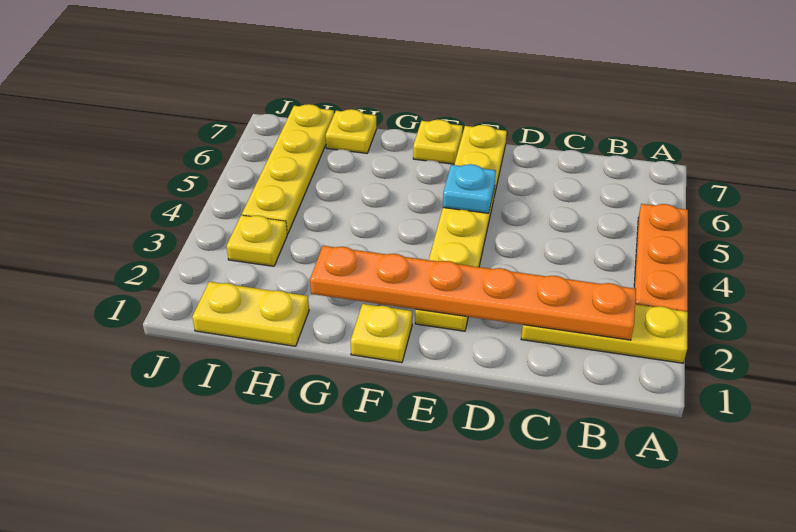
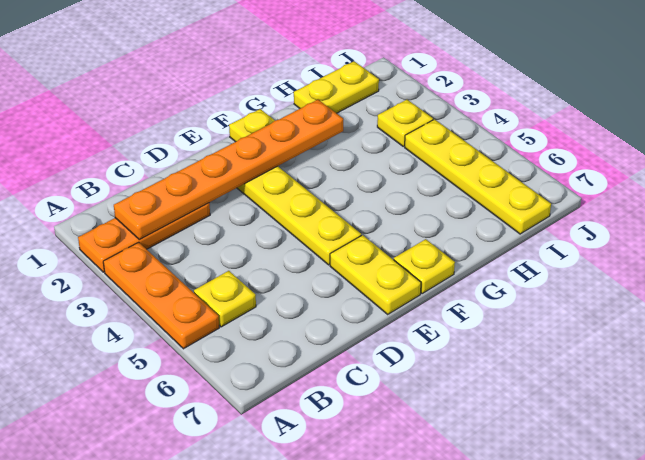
yellow plate A2:C2 level 1 -> orange plate A2:C2 level 1
cyan plate E5 level 2 -> none
yellow plate H7 level 1 -> yellow plate B5 level 1

